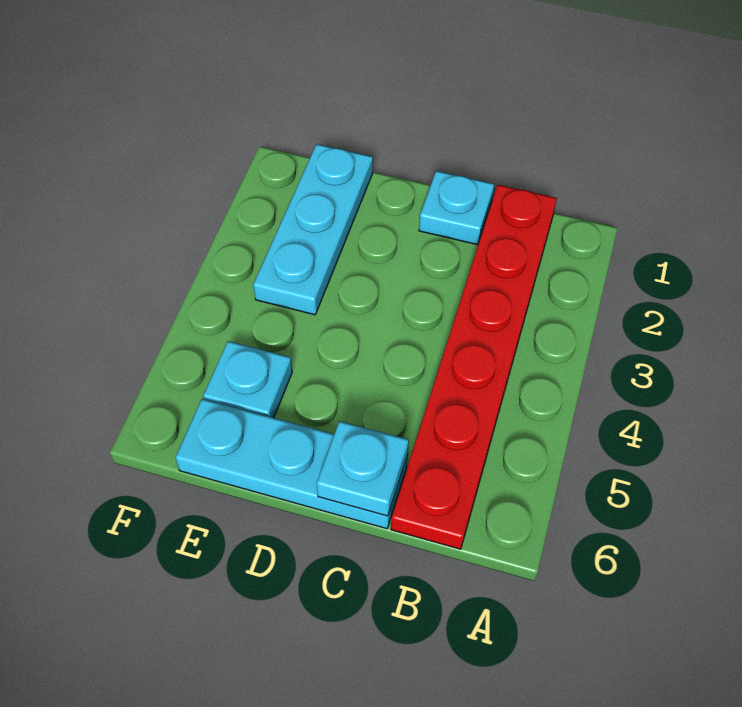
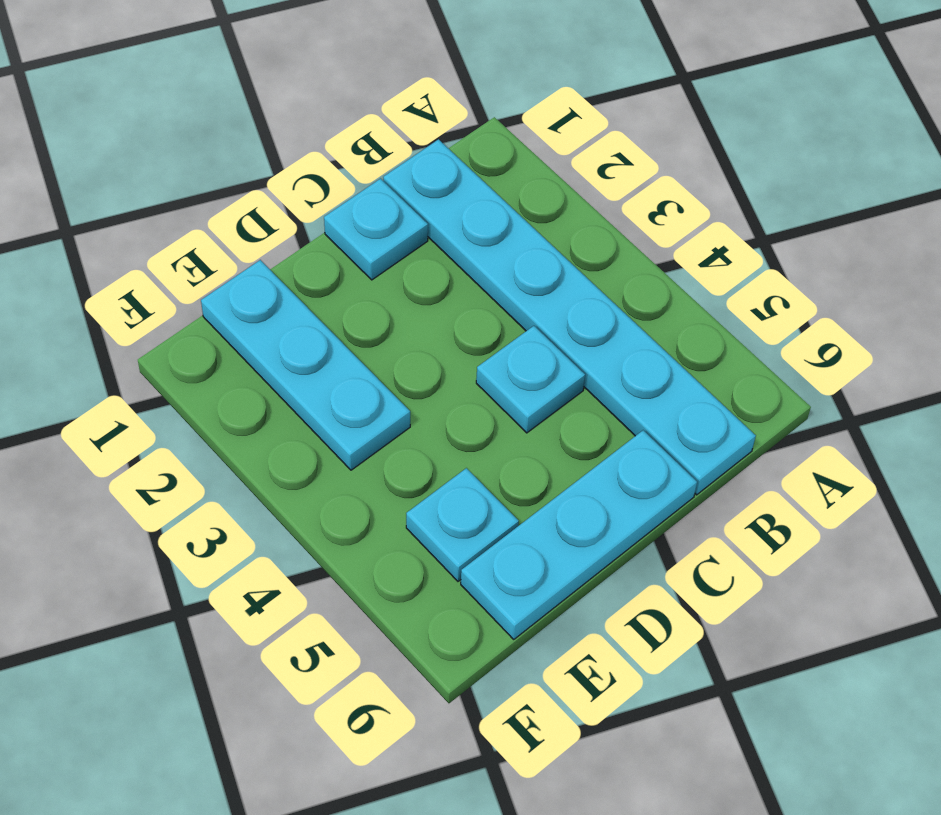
red plate B1:B6 level 1 -> cyan plate B1:B6 level 1
cyan plate C6 level 2 -> cyan plate C4 level 1

